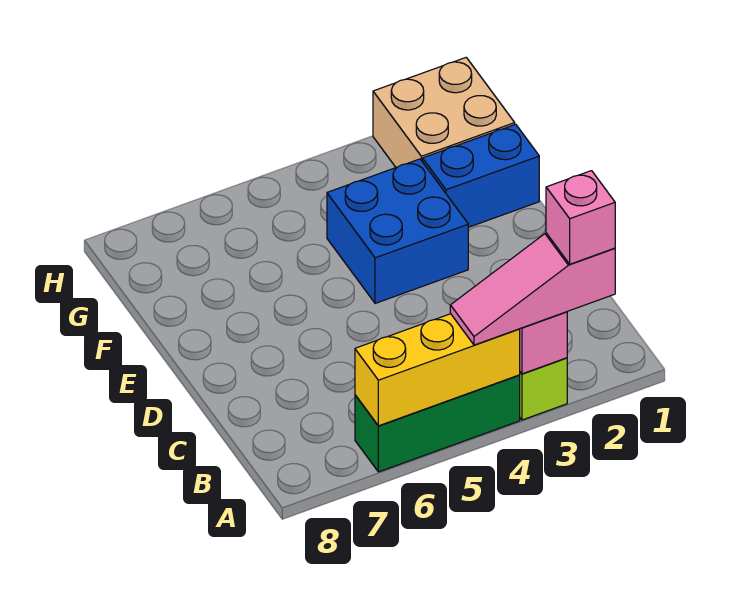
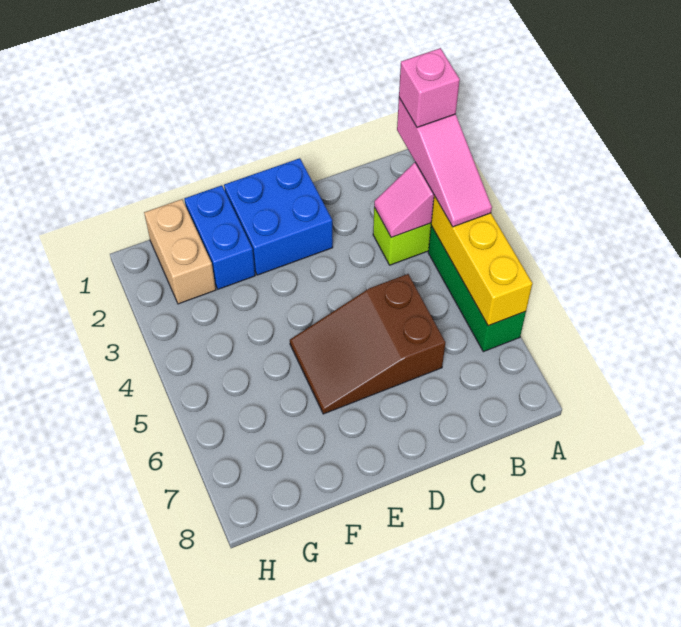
none -> brown slope C5:E6 level 1 top C
blue brick E3:F4 level 1 -> blue brick D1:E2 level 1
tan brick G1:H2 level 1 -> tan brick G1:G2 level 1

